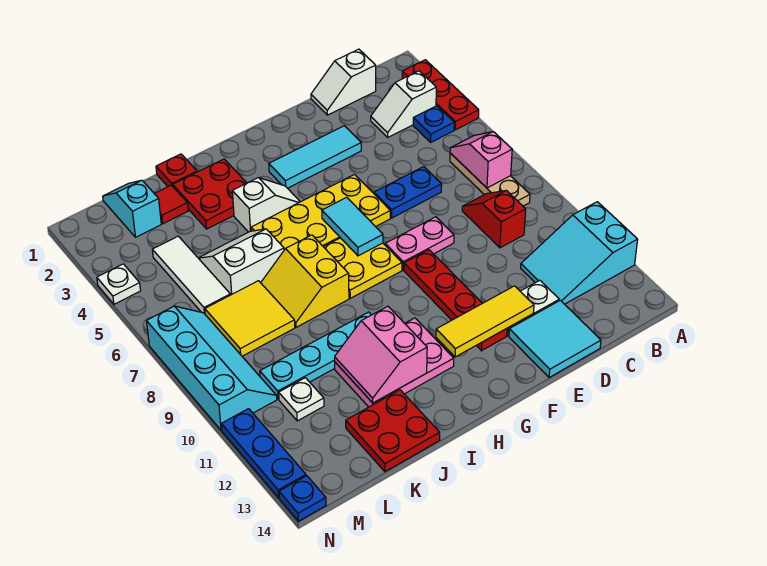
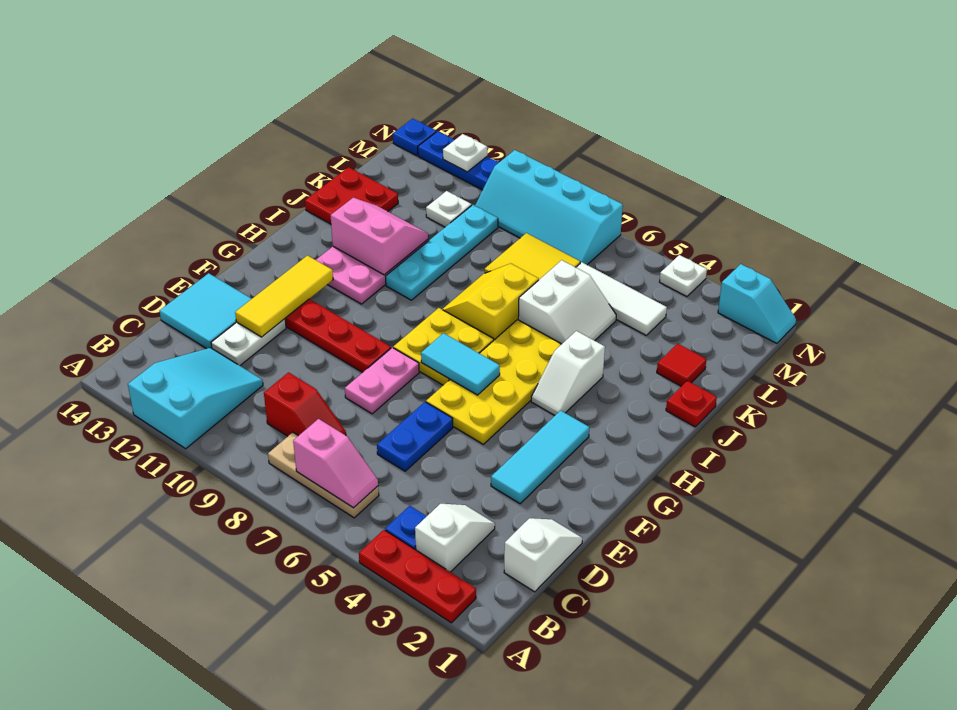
red plate I2:J3 level 1 -> none
yellow slope I7:J8 level 1 top I -> yellow slope I7:J8 level 1 top 7
cyan slope L1:L2 level 1 top 2 -> cyan slope N1:N2 level 1 top 2
none -> white plate N12 level 2

